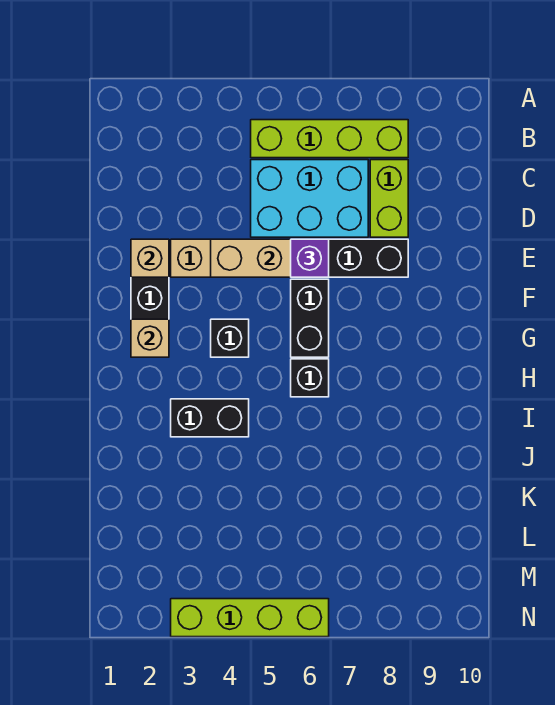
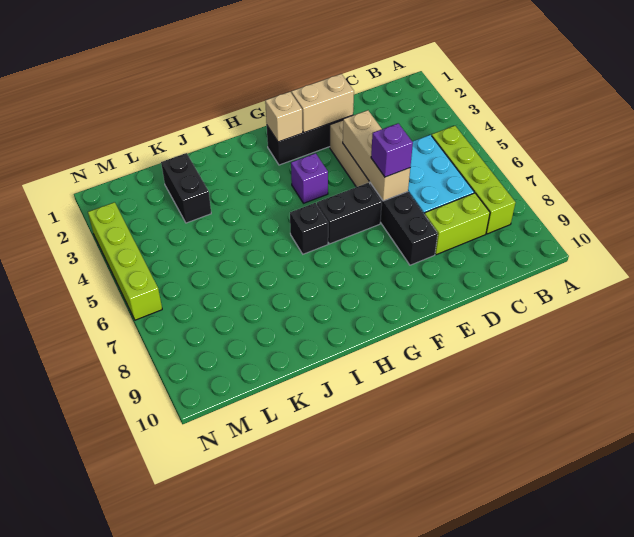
tan brick E2 level 2 -> tan brick E2:F2 level 2
black brick G4 level 1 -> purple brick G4 level 1
black brick I3:I4 level 1 -> black brick K2:K3 level 1

